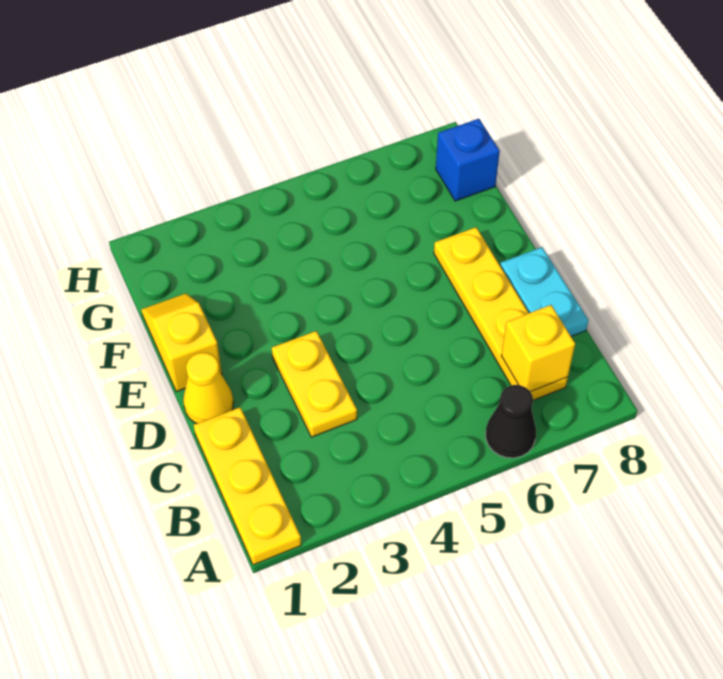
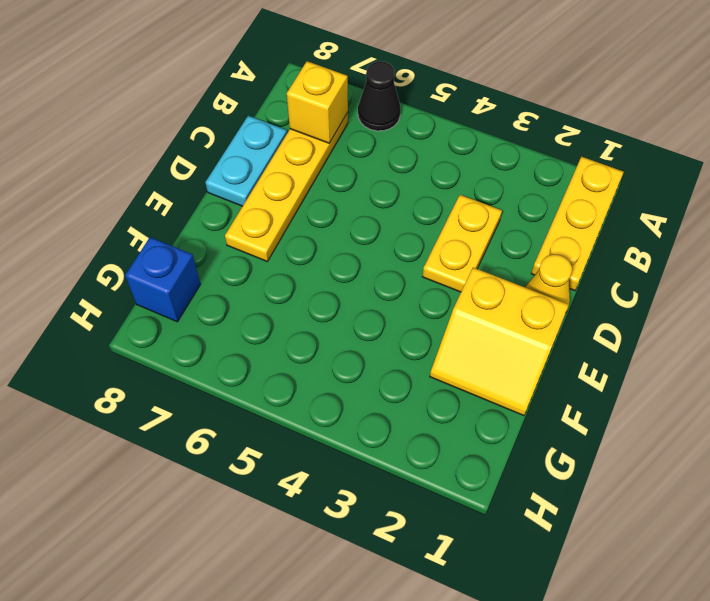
yellow slope E1:F1 level 1 top E -> yellow slope E1:F2 level 1 top E

